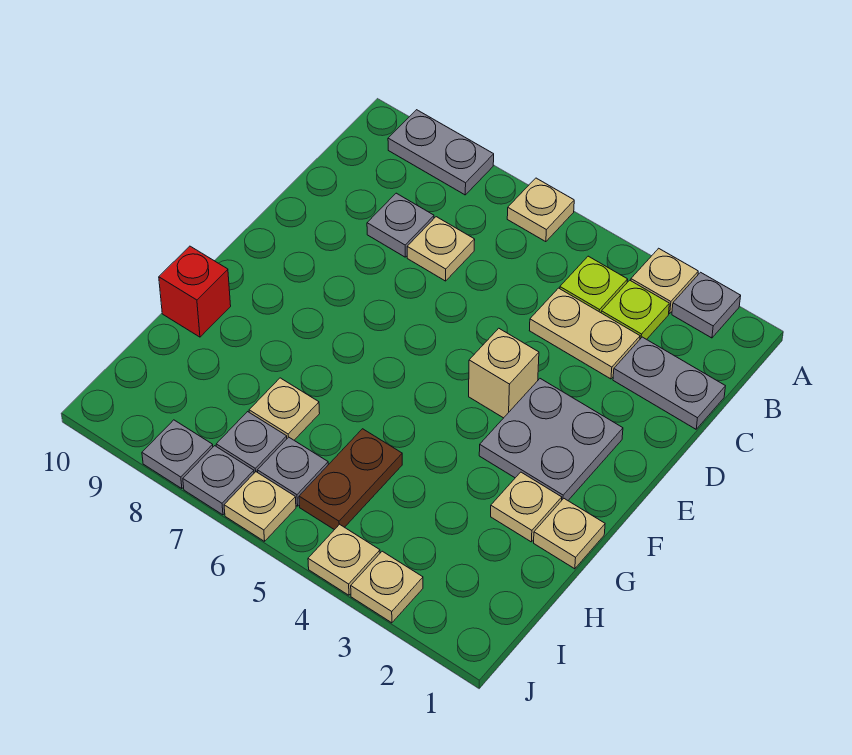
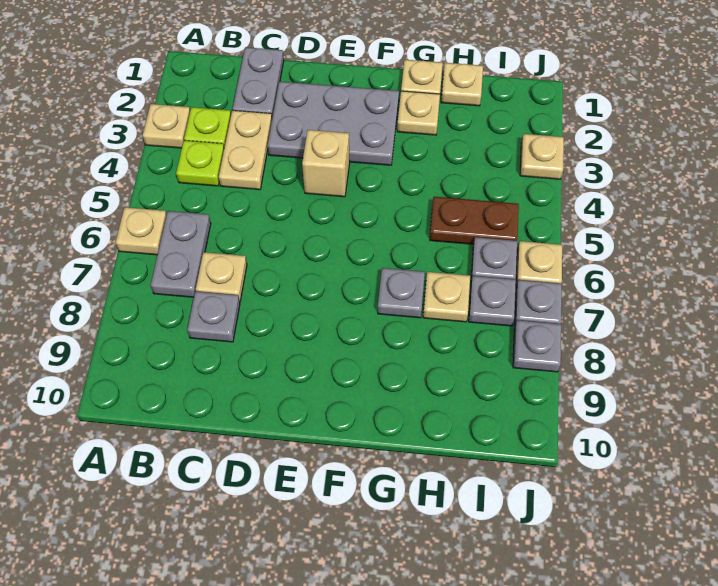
grey plate A2 level 1 -> grey plate G7 level 1
grey plate A8:A9 level 1 -> grey plate B6:B7 level 1
grey plate E2:F3 level 1 -> grey plate D2:F3 level 1
red brick G10 level 1 -> none
tan plate J4 level 1 -> tan plate H1 level 1

